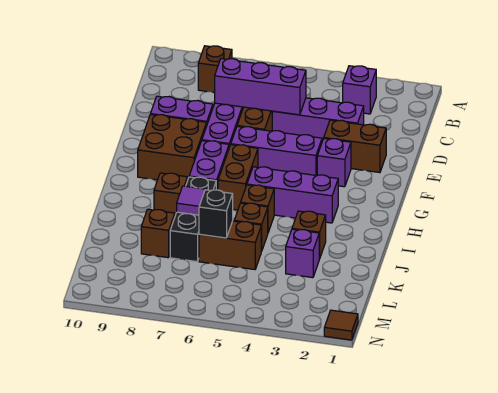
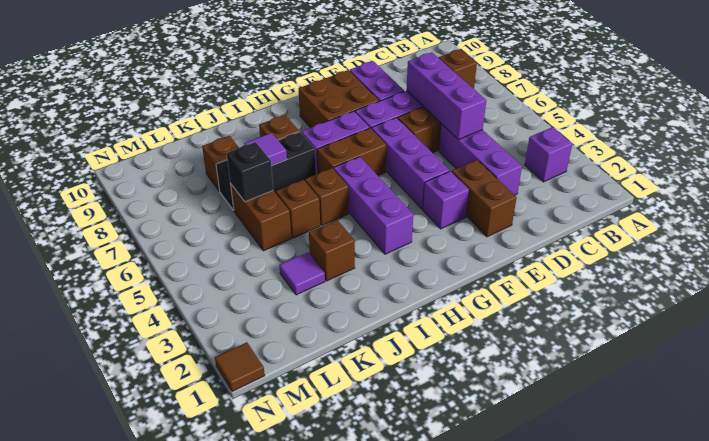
purple brick K3 level 1 -> purple tile K3 level 1

